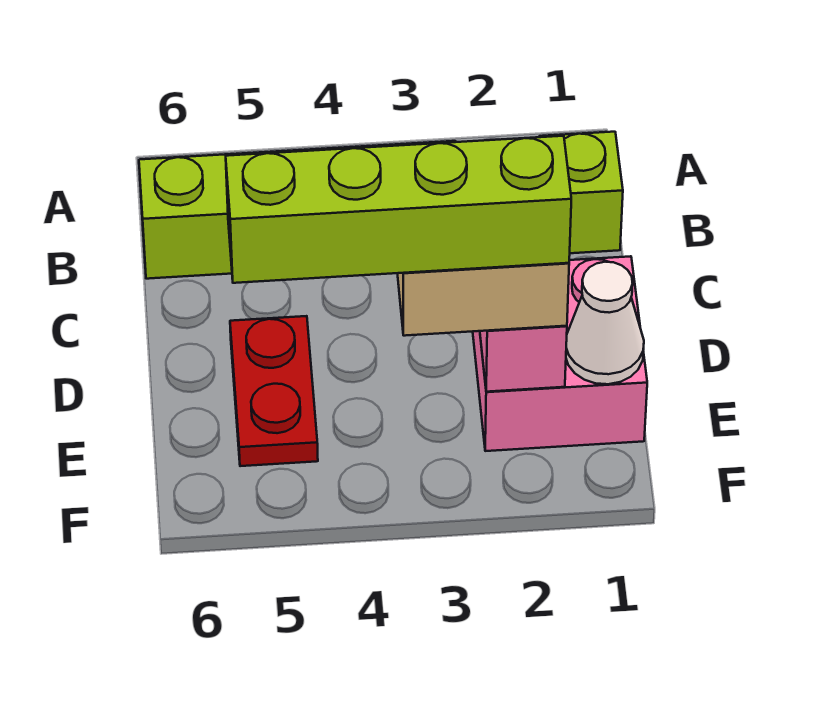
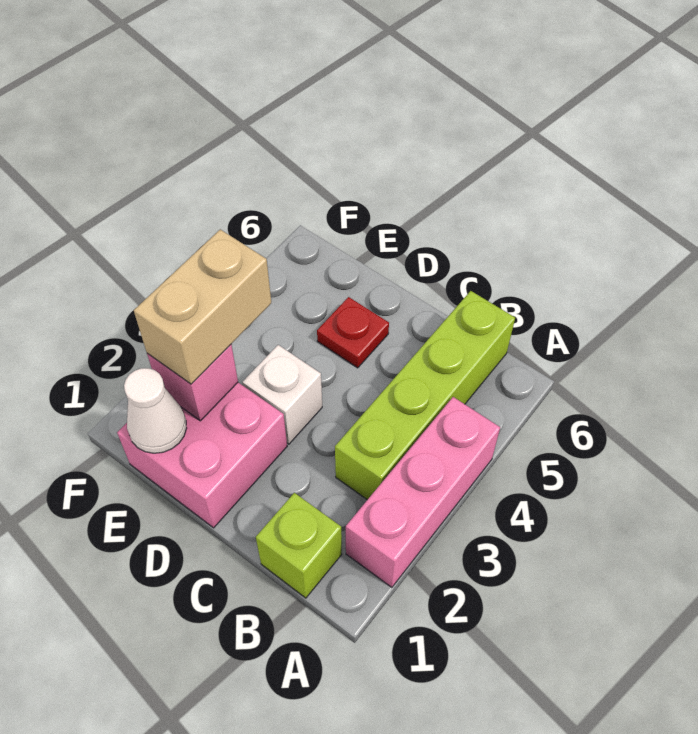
none -> pink brick A2:A4 level 1
none -> white brick D3 level 1
red plate D5:E5 level 1 -> red plate D5 level 1
lime brick E2:E5 level 4 -> none

